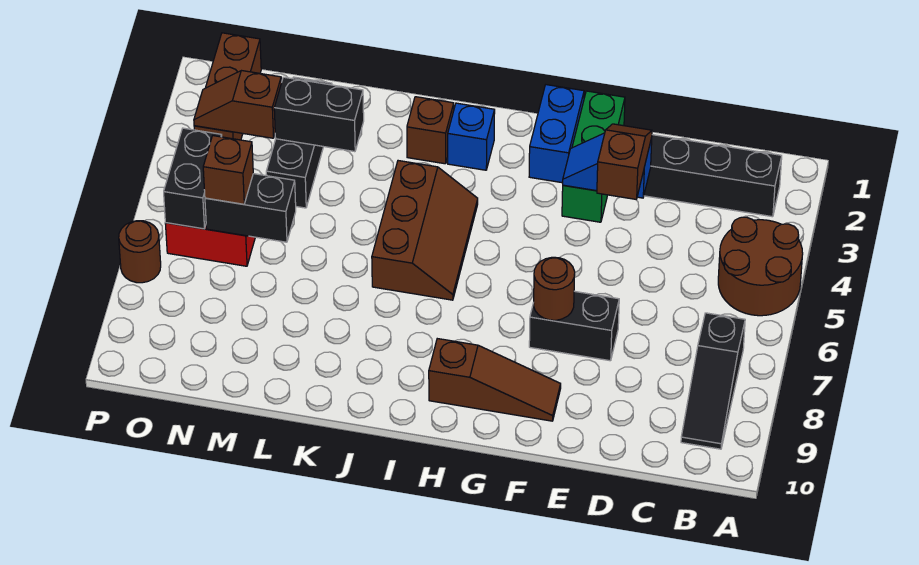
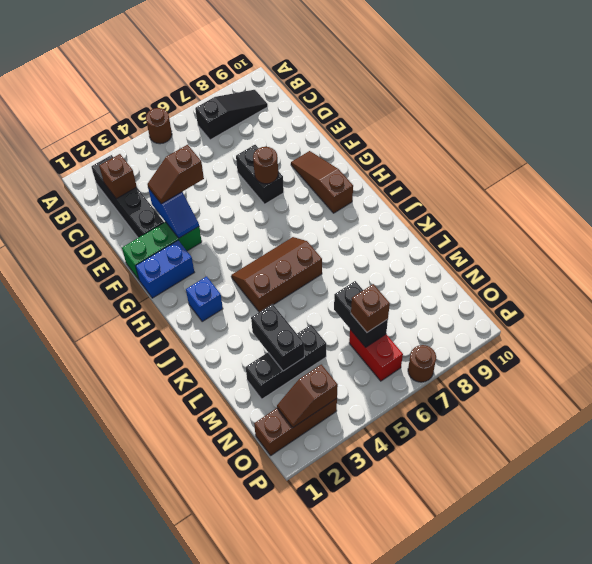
brown round brick A4:B5 level 1 -> brown round brick A5 level 1
brown brick J2 level 1 -> brown brick C2 level 2
brown slope N3:O3 level 2 top N -> brown slope O2:O3 level 2 top 3
black brick O5:O6 level 2 -> none

